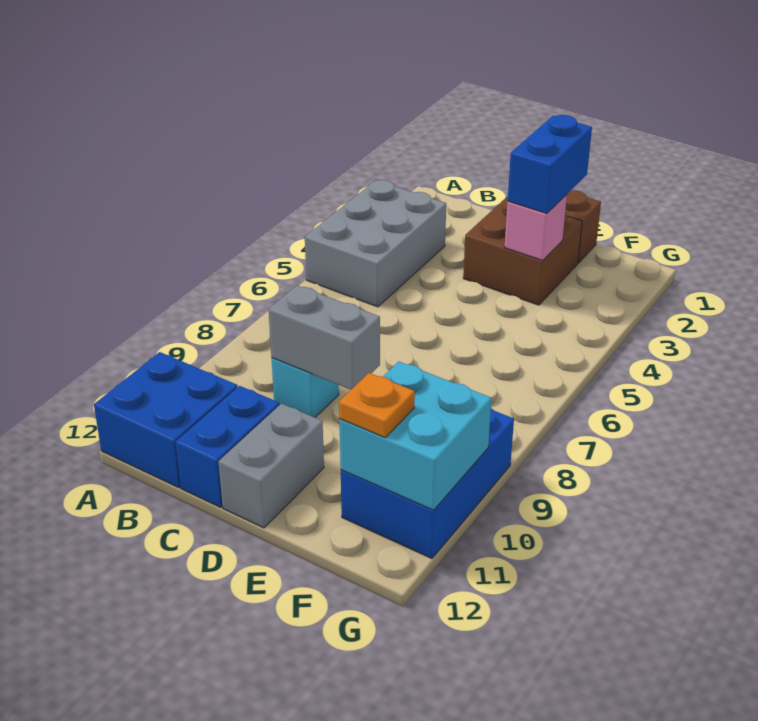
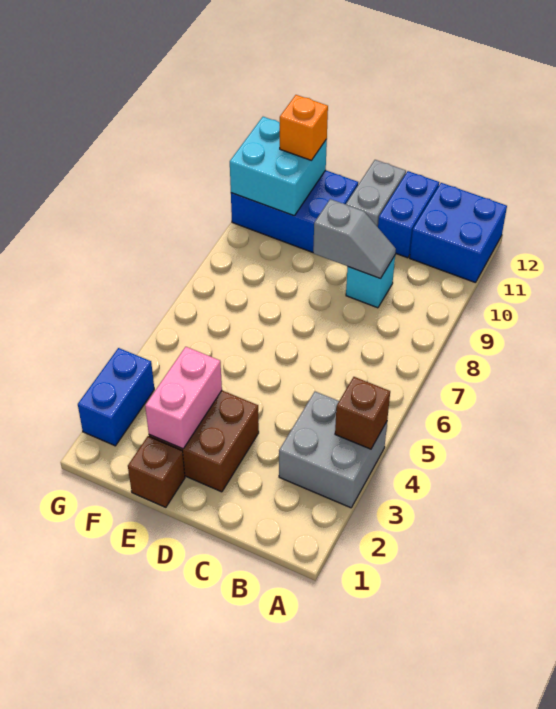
grey brick A3:B5 level 1 -> grey brick A3:B4 level 1
none -> brown brick A4 level 2
grey brick C9:D9 level 2 -> grey slope C9:D9 level 2 top D
blue brick E2:E3 level 3 -> blue brick G2:G3 level 1
pink brick E3 level 2 -> pink brick E2:E3 level 2
blue brick F9:G11 level 1 -> blue brick E10:G11 level 1
orange plate F11 level 3 -> orange brick F11 level 3

